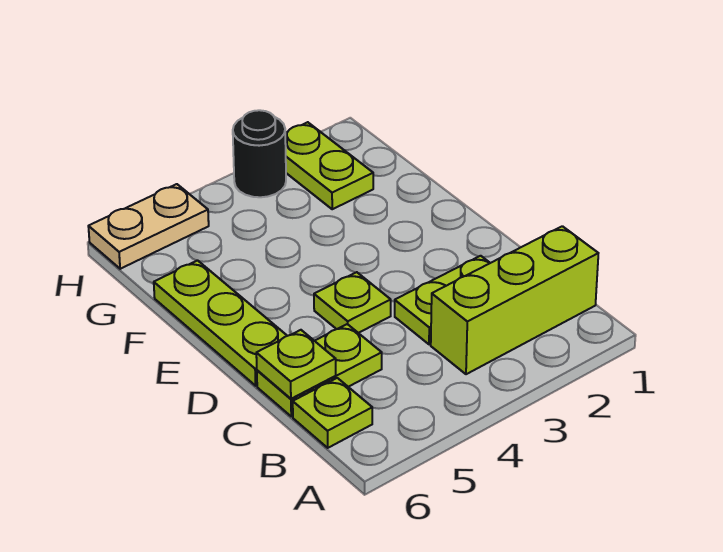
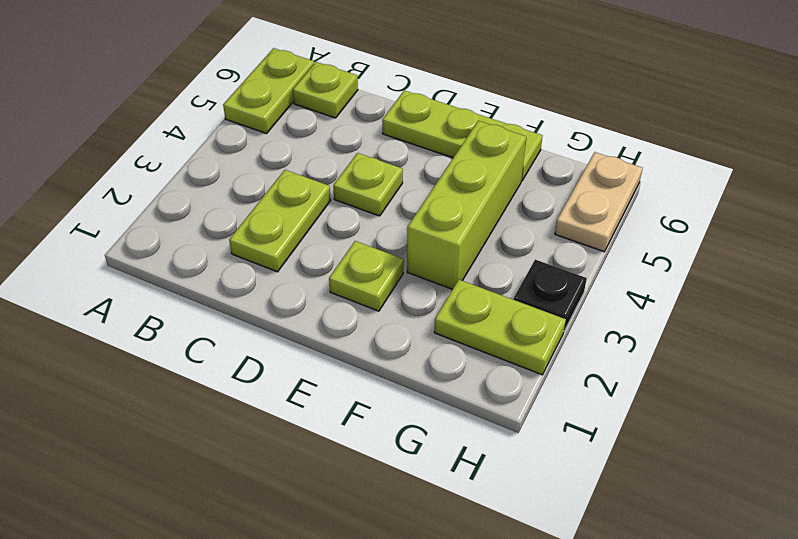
lime brick B1:B3 level 1 -> lime brick F3:F5 level 1
lime plate C5:C6 level 1 -> lime plate A5:A6 level 1
lime plate C6 level 2 -> lime plate E2 level 1
black round brick H3 level 1 -> black plate H3 level 1

